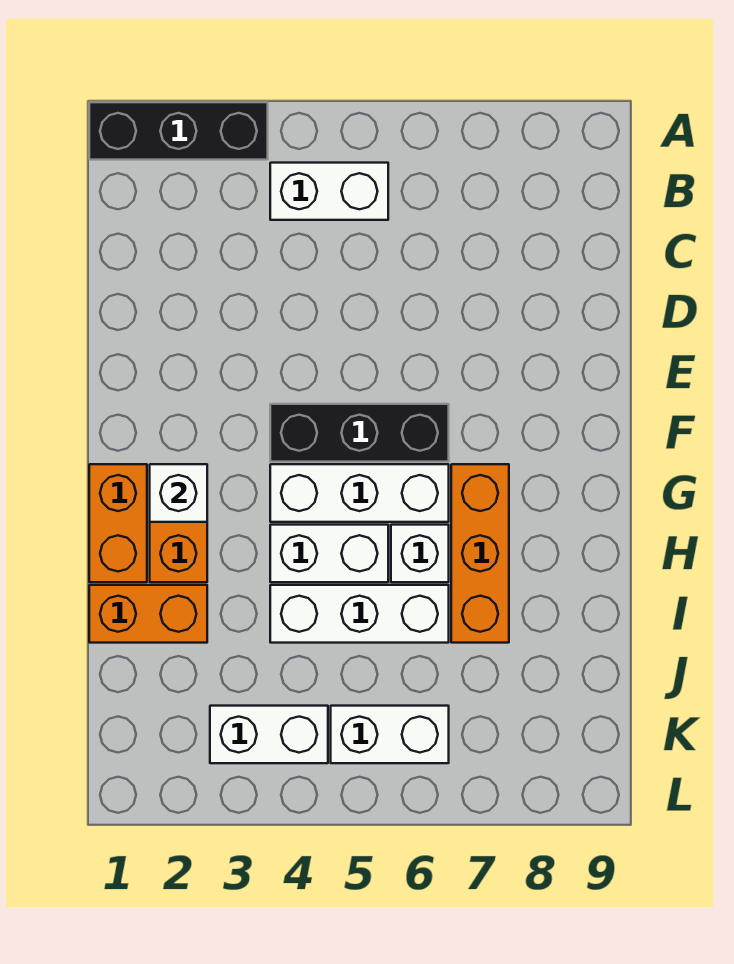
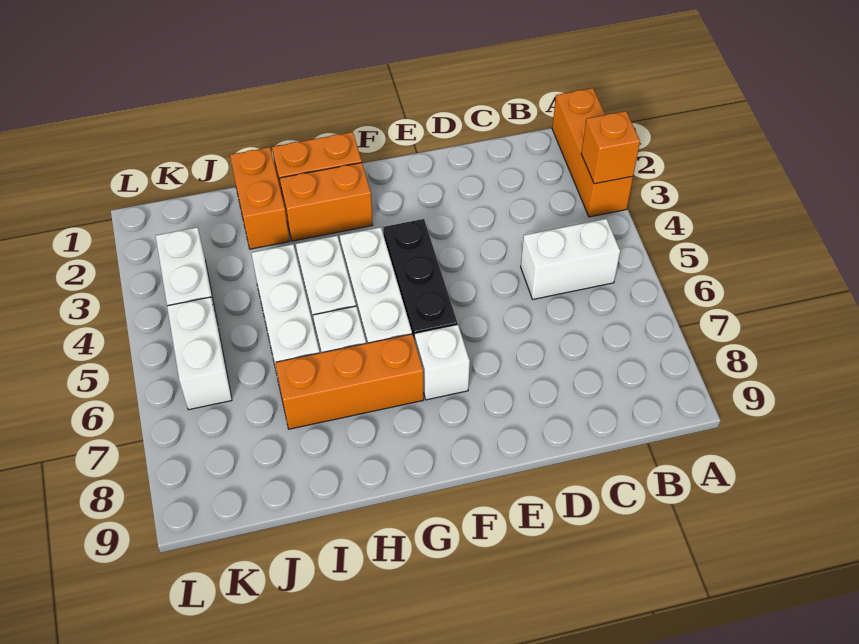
black brick A1:A3 level 1 -> orange brick A1:A3 level 1
none -> orange brick A3 level 2
white brick B4:B5 level 1 -> white brick B5:C5 level 1
white brick G2 level 2 -> white brick F7 level 1

